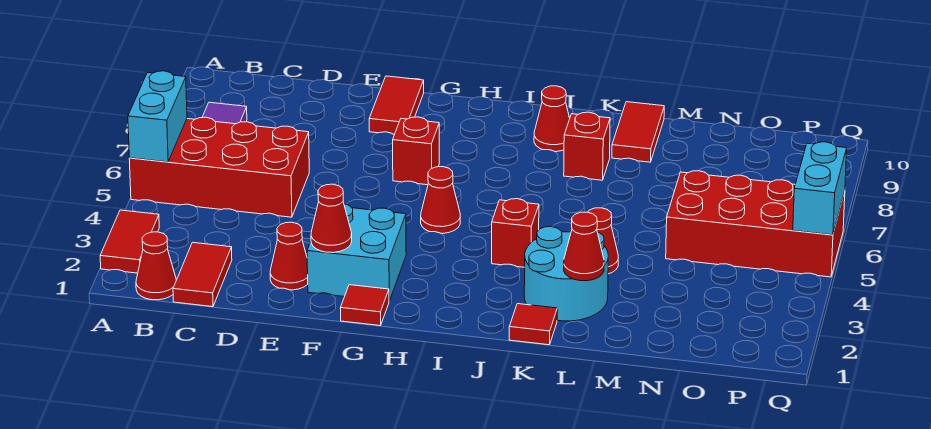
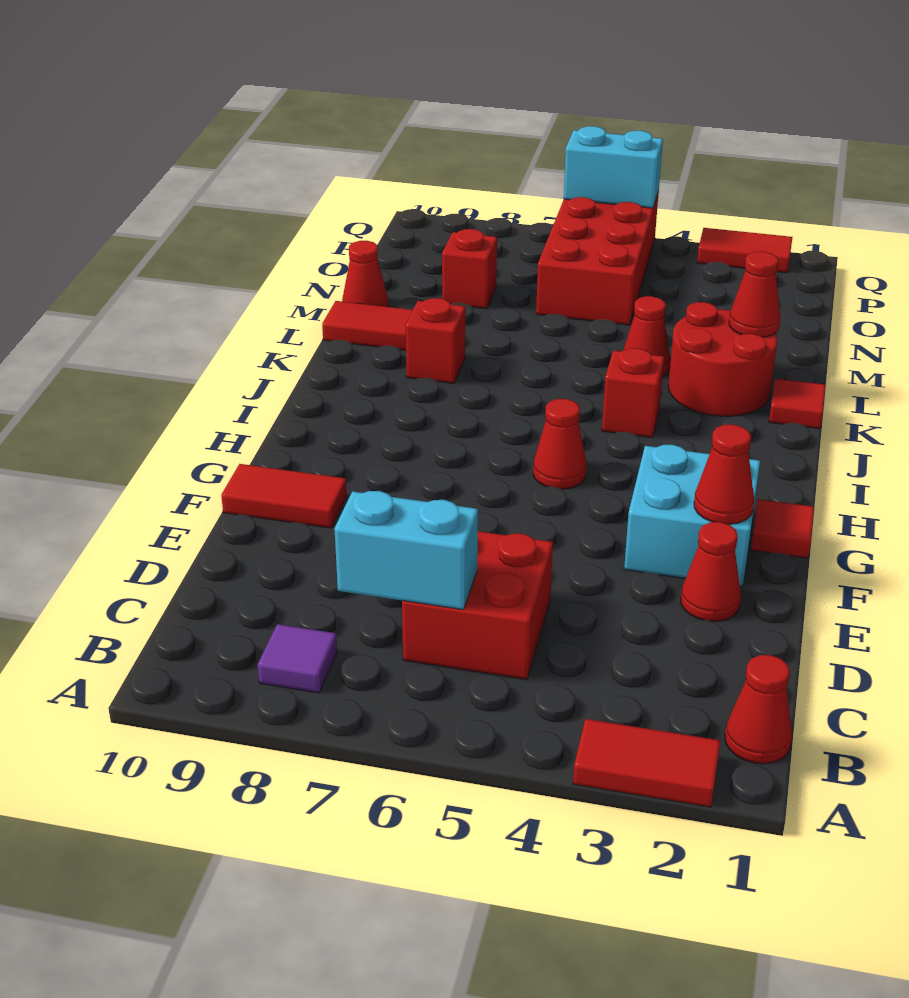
red brick A5:D6 level 1 -> red brick C5:D6 level 1
cyan brick A5:A6 level 2 -> cyan brick C6:C7 level 2
red tile C1:C2 level 1 -> red tile Q2:Q3 level 1
red brick G7 level 1 -> red brick N8 level 1
red cone J9 level 1 -> red cone M10 level 1
cyan round brick K2:L3 level 1 -> red round brick K2:L3 level 1

